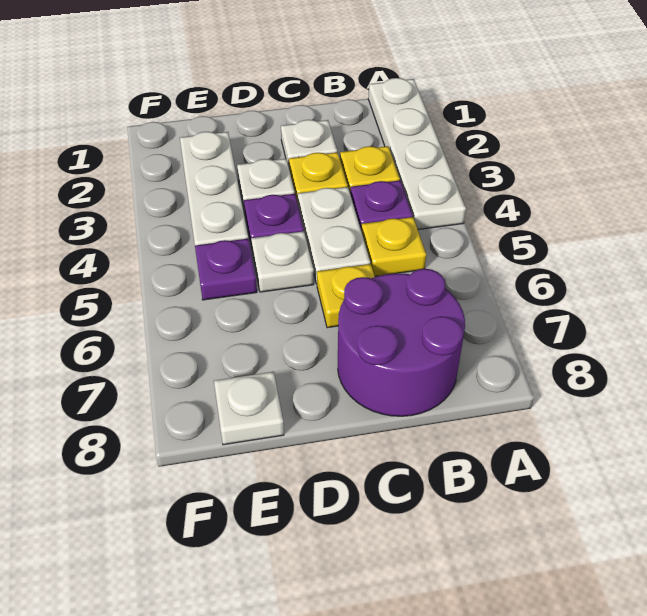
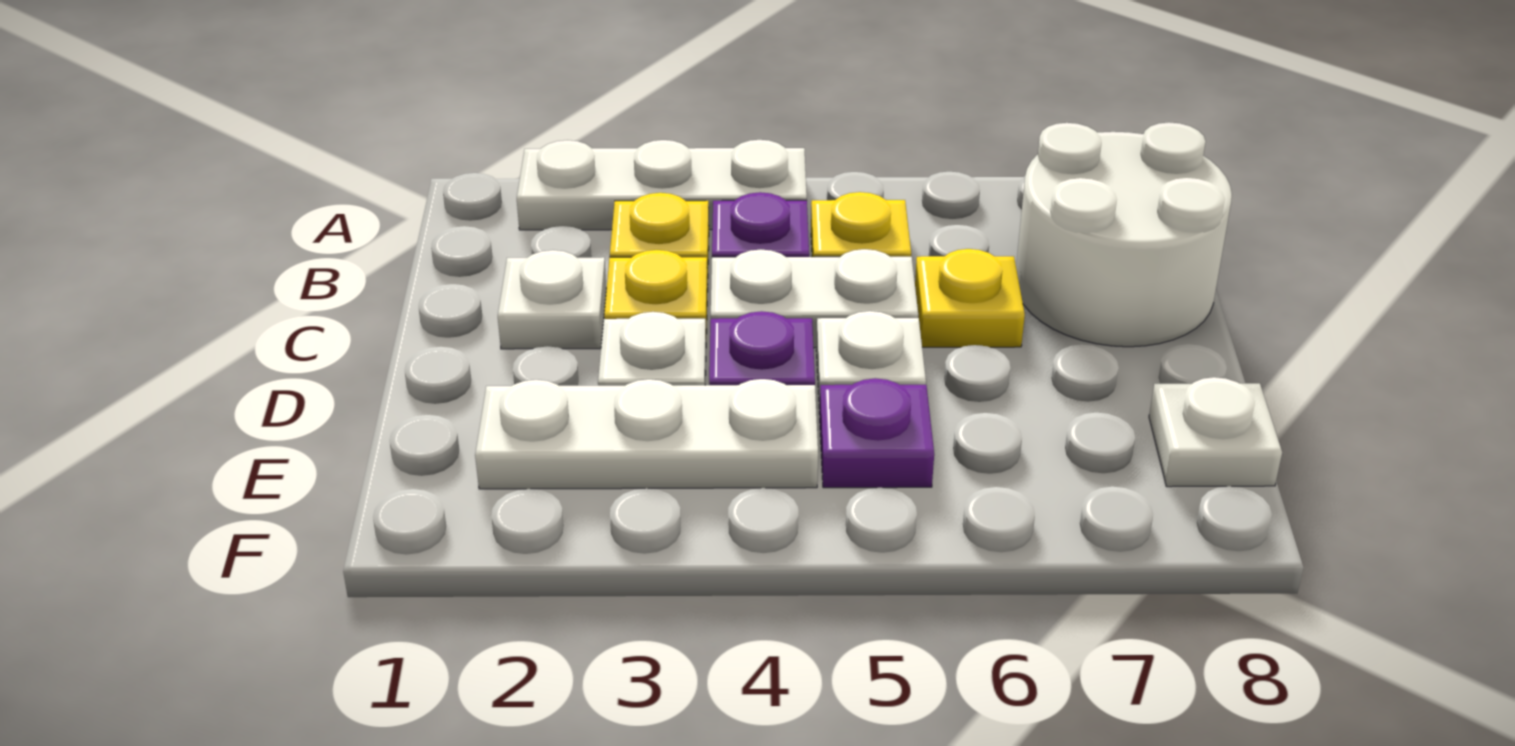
white plate A1:A4 level 1 -> white plate A2:A4 level 1
purple round brick B7:C8 level 1 -> white round brick B7:C8 level 1

